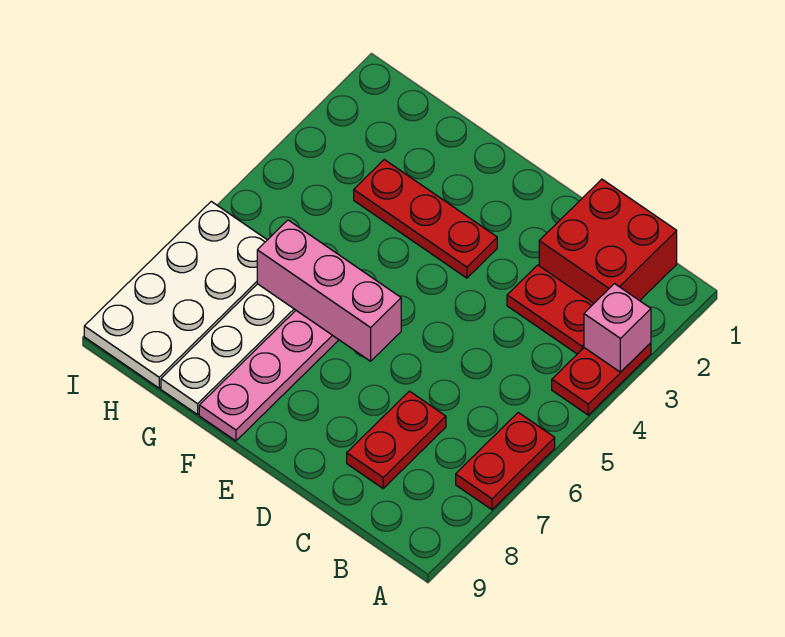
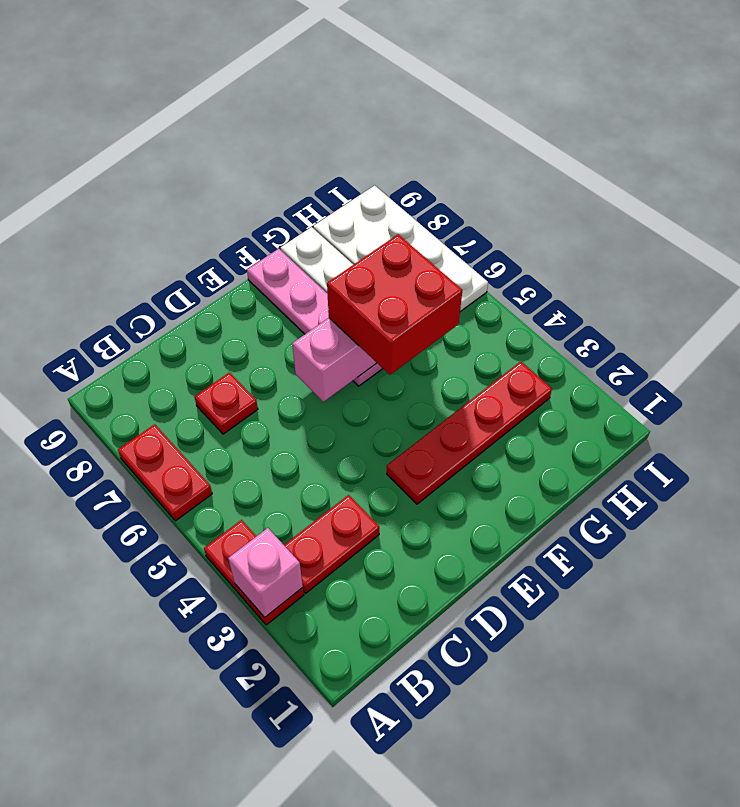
red brick B1:C2 level 1 -> red brick F5:G6 level 3
red plate C7:C8 level 1 -> red plate C7 level 1
red plate E3:G3 level 1 -> red plate E3:H3 level 1

